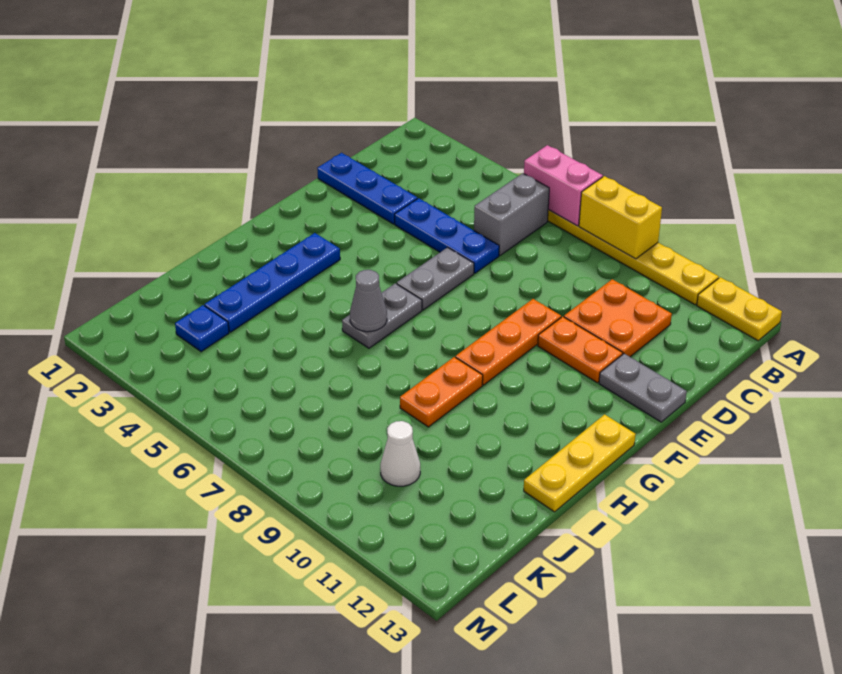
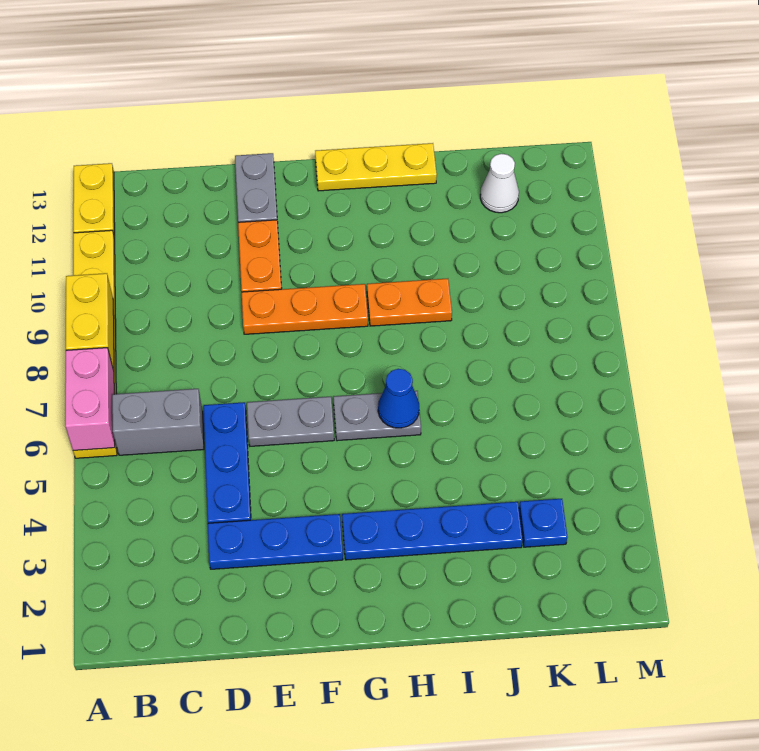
orange plate C10:D11 level 1 -> none
blue plate D1:D3 level 1 -> blue plate D3:F3 level 1
grey cone H6 level 2 -> blue cone H6 level 2
white cone K10 level 1 -> white cone K12 level 1

